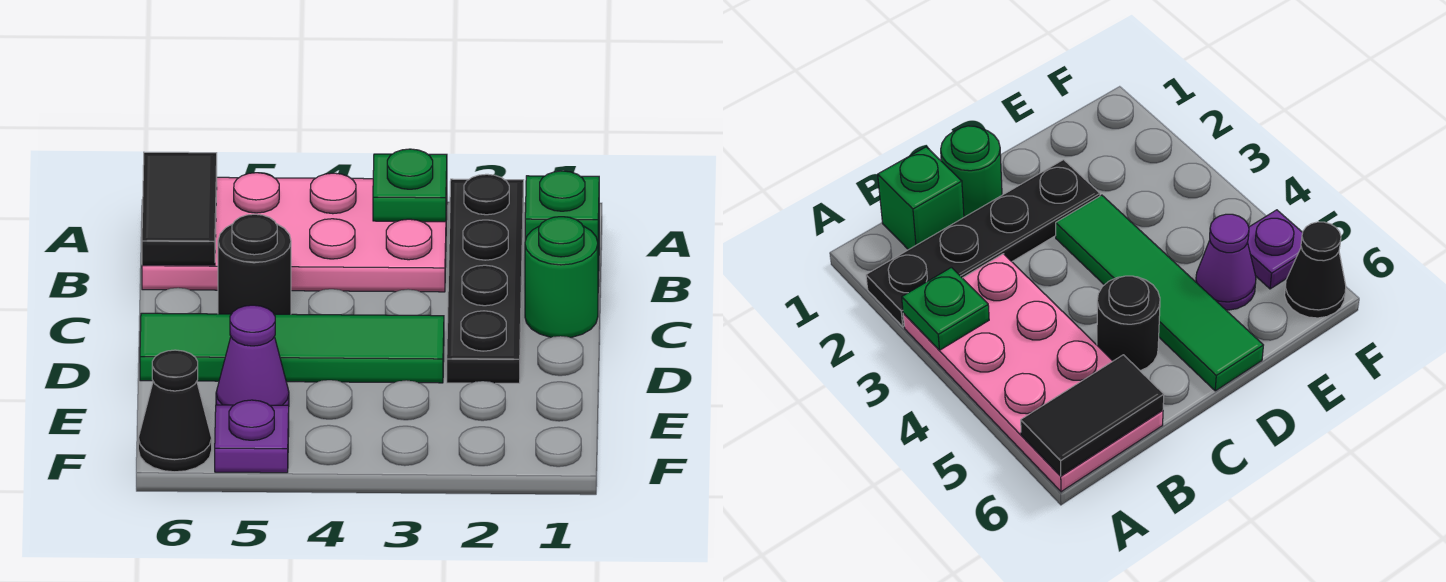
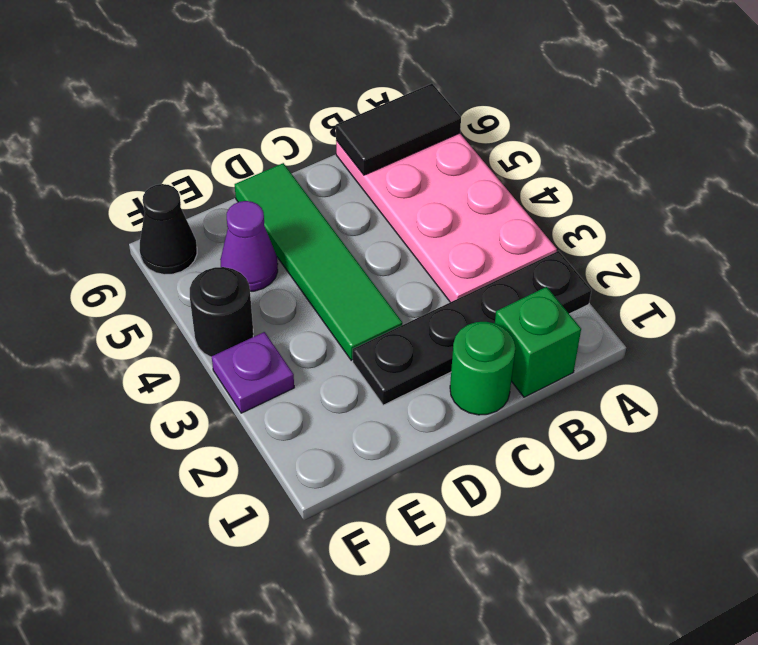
green plate A3 level 2 -> none
black round brick C5 level 1 -> black round brick F4 level 1
purple plate F5 level 1 -> purple plate F3 level 1

